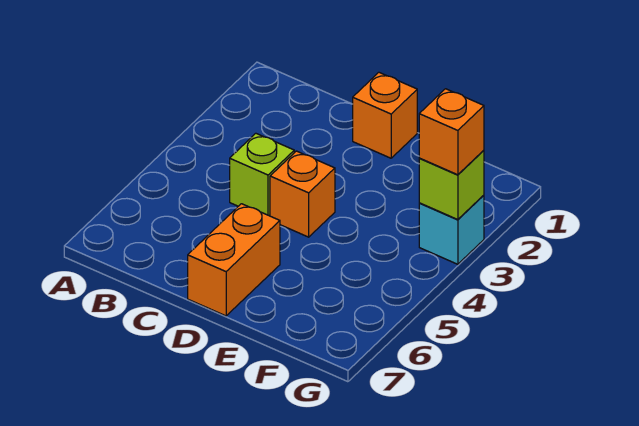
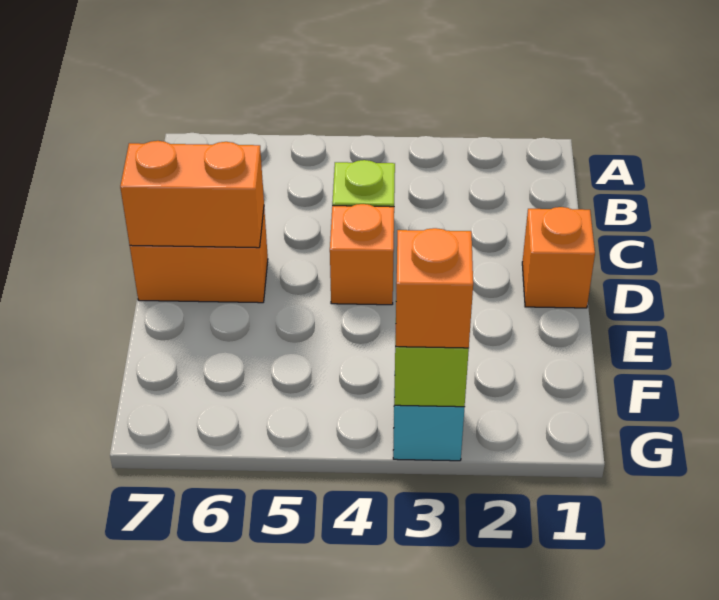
none -> orange brick D6:D7 level 2

